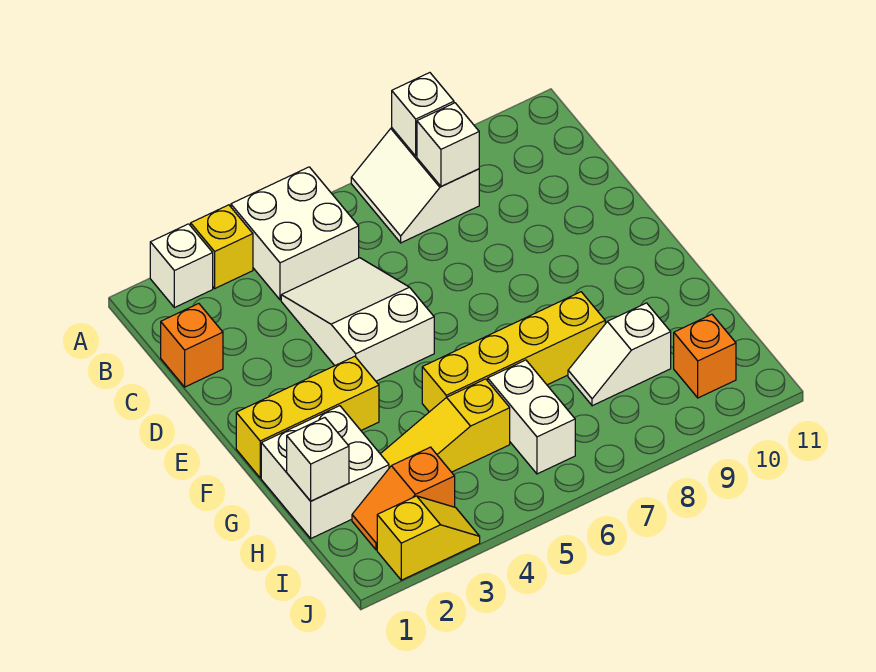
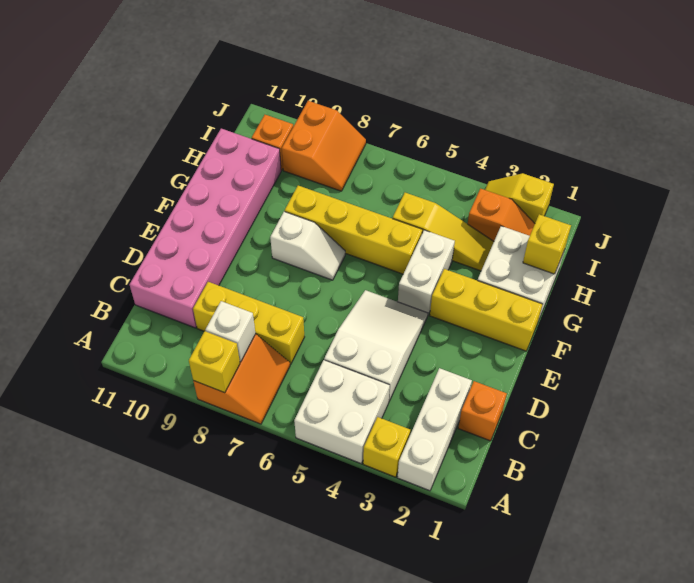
white brick A2 level 1 -> white brick A2:C2 level 1
white slope A7:B8 level 1 top 8 -> orange slope A7:B8 level 1 top 8
white brick A8 level 2 -> yellow brick A8 level 2
white slope C4:E5 level 1 top E -> white slope C4:E5 level 1 top C
none -> yellow brick C7:C9 level 1
none -> pink brick C10:H11 level 1
white brick H1 level 2 -> yellow brick H1 level 2
white brick H6:I6 level 1 -> white brick F4:G4 level 1
white slope H8:H9 level 1 top 9 -> white slope F7:F8 level 1 top 8
none -> orange slope I8:J9 level 1 top 9

